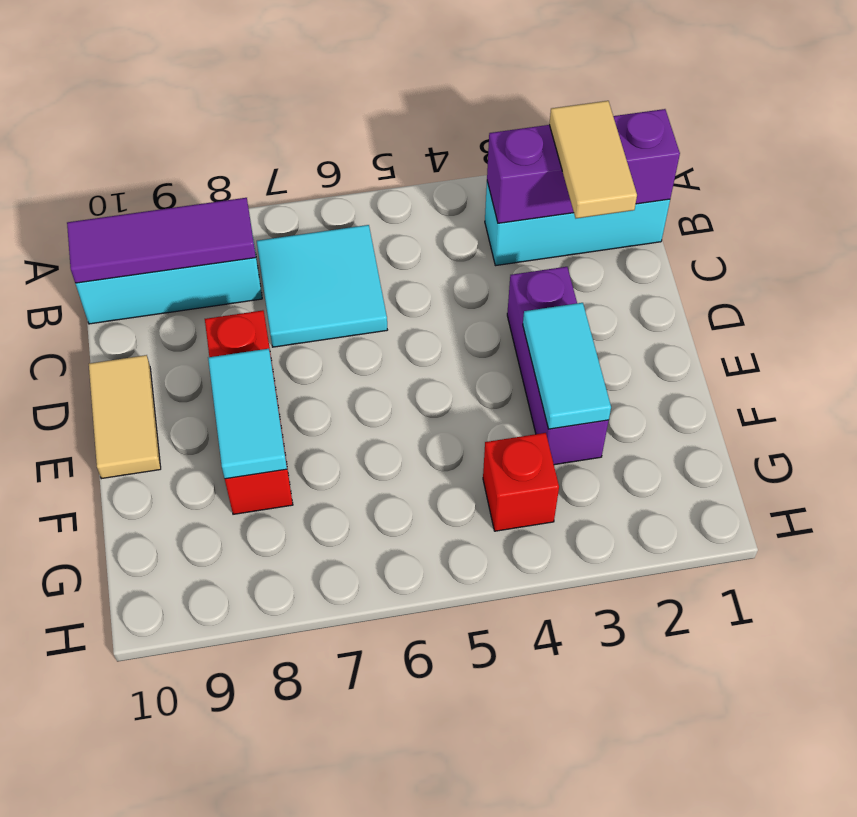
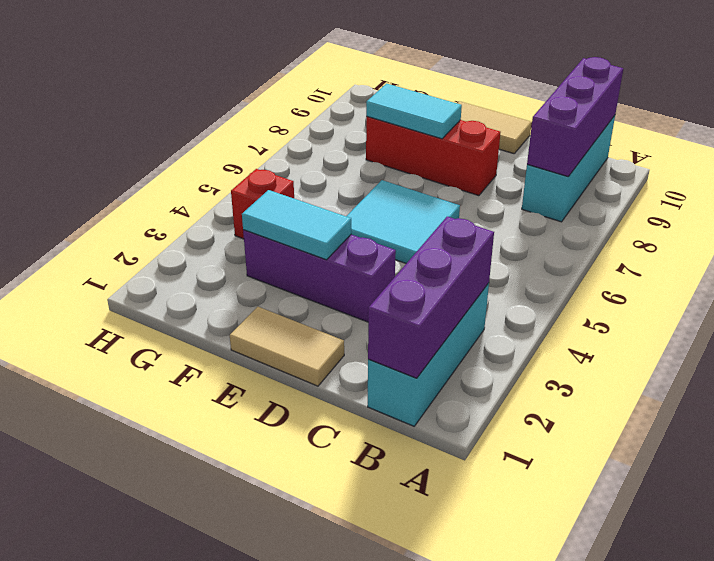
tan tile B2:C2 level 3 -> tan tile D1:E1 level 1
cyan tile B6:C7 level 1 -> cyan tile D5:E6 level 1
purple tile B8:B10 level 2 -> purple brick B8:B10 level 2

